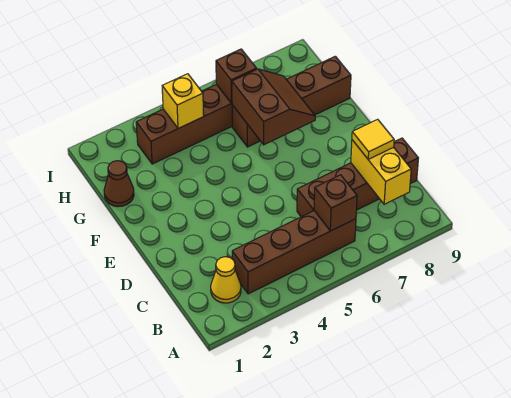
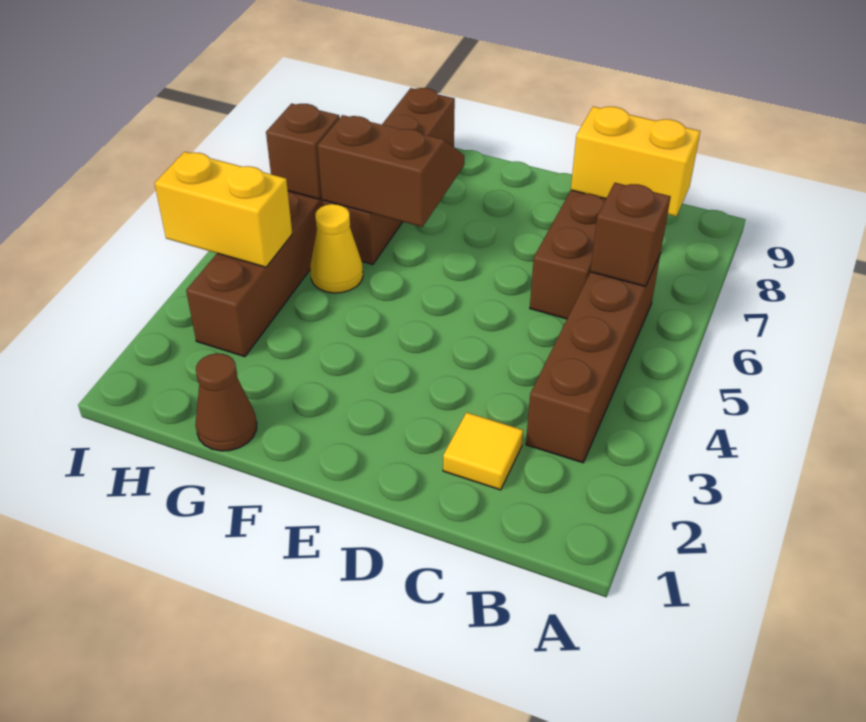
yellow cone B2 level 1 -> yellow cone G5 level 1
yellow tile C8 level 3 -> yellow tile C2 level 1
yellow brick H4 level 2 -> yellow brick H4:I4 level 2

